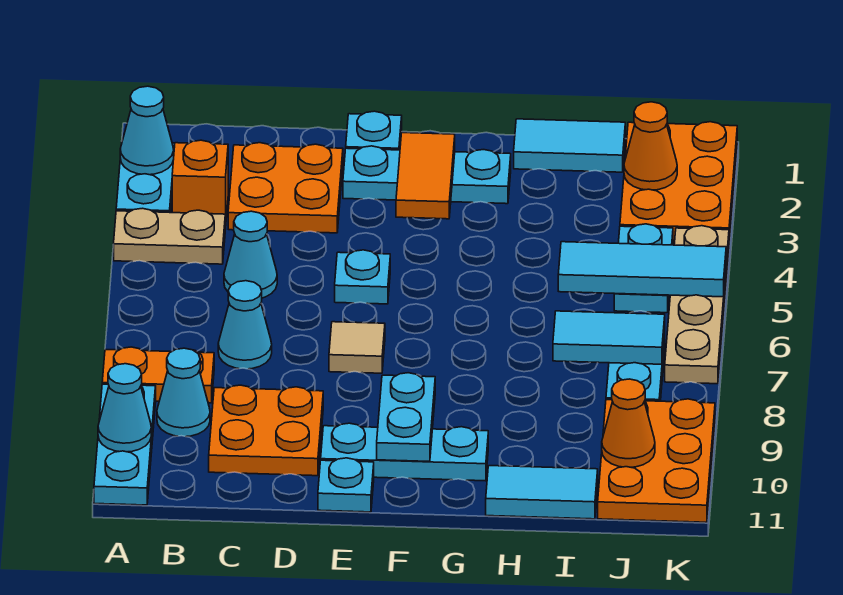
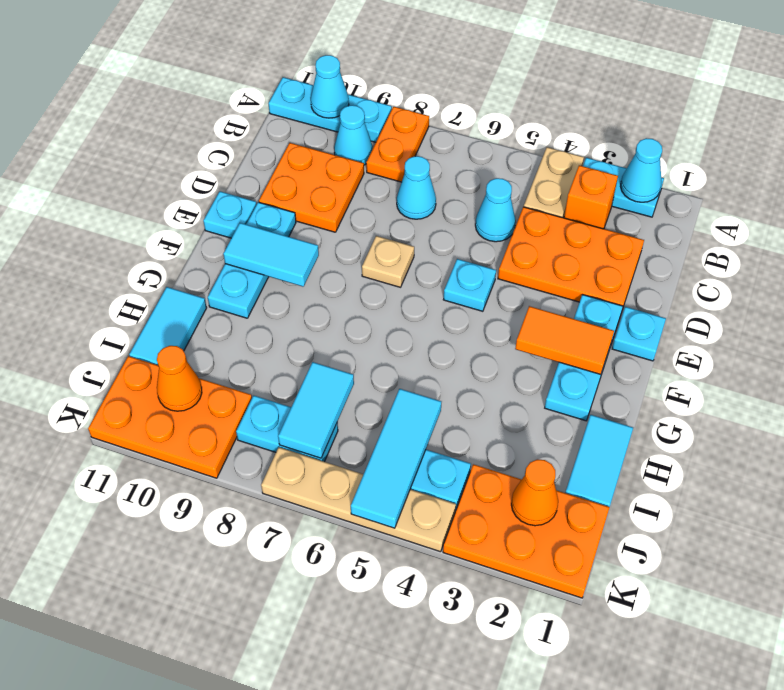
orange plate C2:D3 level 1 -> orange plate C2:D4 level 1
tan tile E7 level 1 -> tan plate E7 level 1
cyan plate F9:F10 level 2 -> cyan tile F9:F10 level 2

